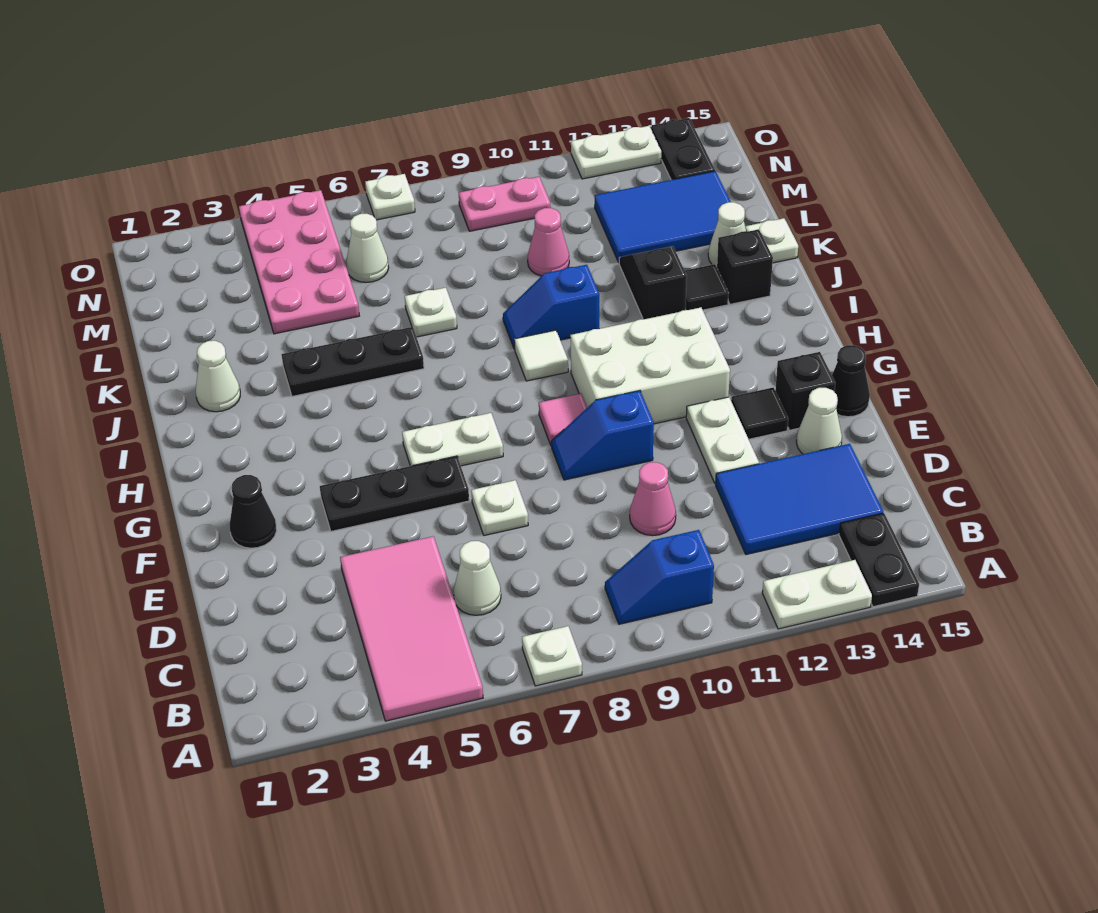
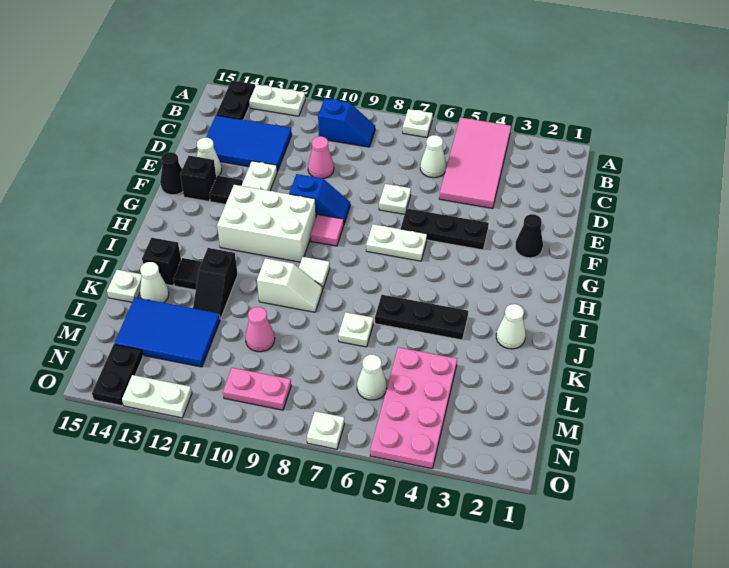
blue slope J9:J10 level 1 top 10 -> white slope J9:J10 level 1 top 10

